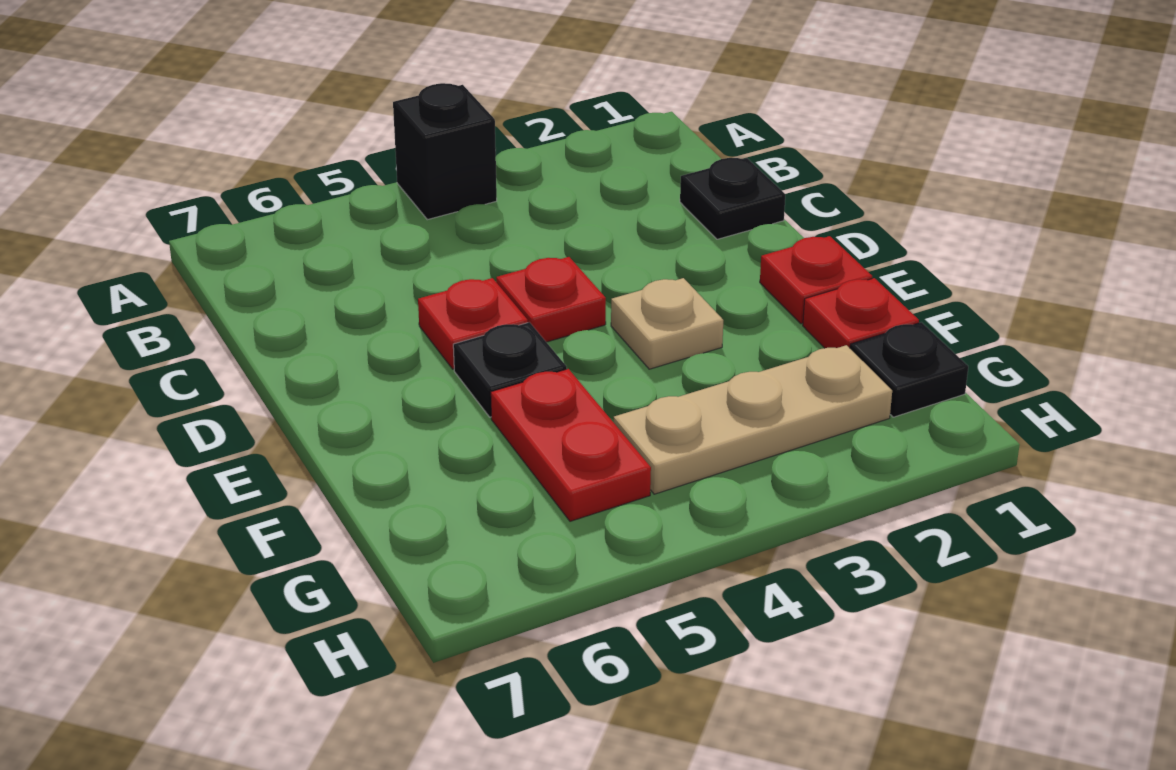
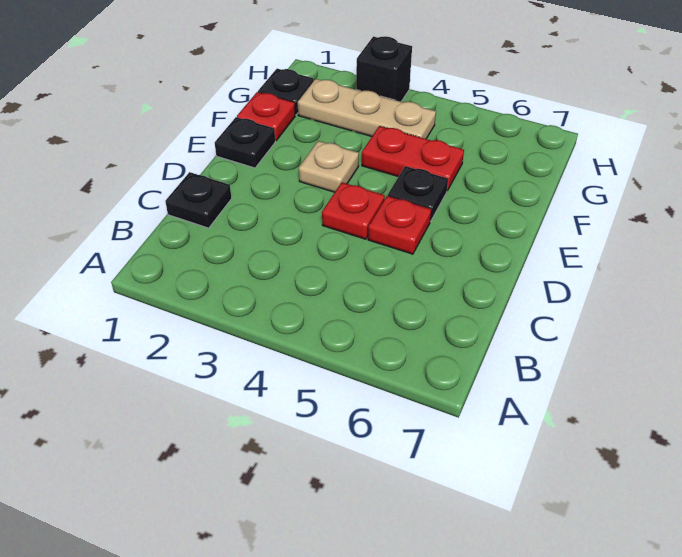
black brick A4 level 1 -> black brick H3 level 1
red plate E1 level 1 -> black plate E1 level 1
red plate F5:G5 level 1 -> red plate F4:F5 level 1

